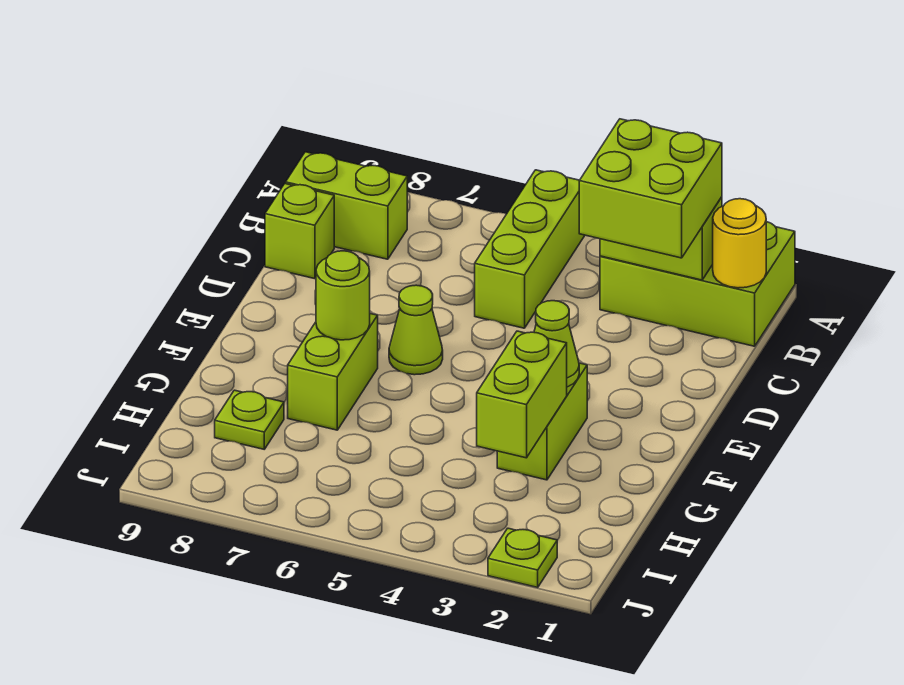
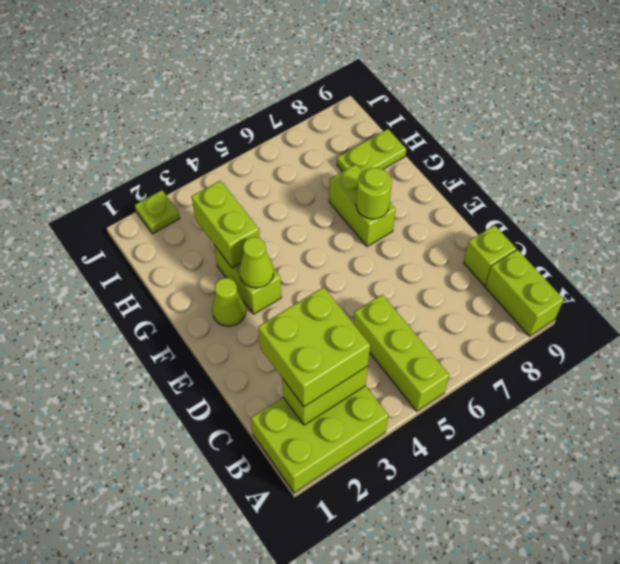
yellow round brick B1 level 2 -> none
lime brick B8:B9 level 1 -> lime brick A9:B9 level 1
lime cone E6 level 1 -> lime cone F2 level 1
lime plate H8 level 1 -> lime plate H8:H9 level 1

